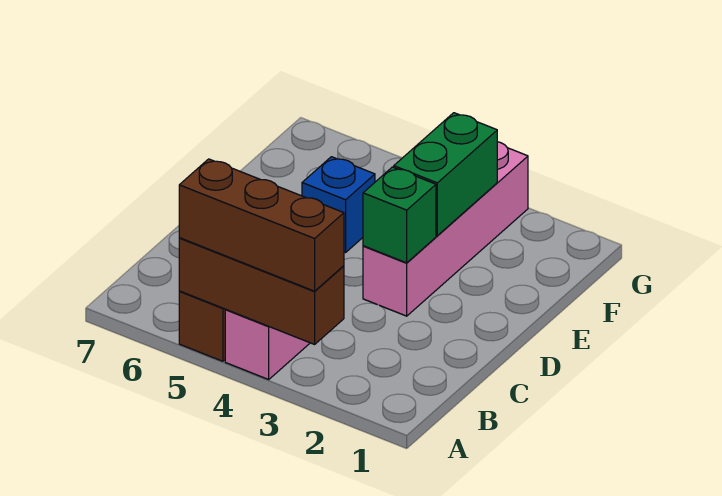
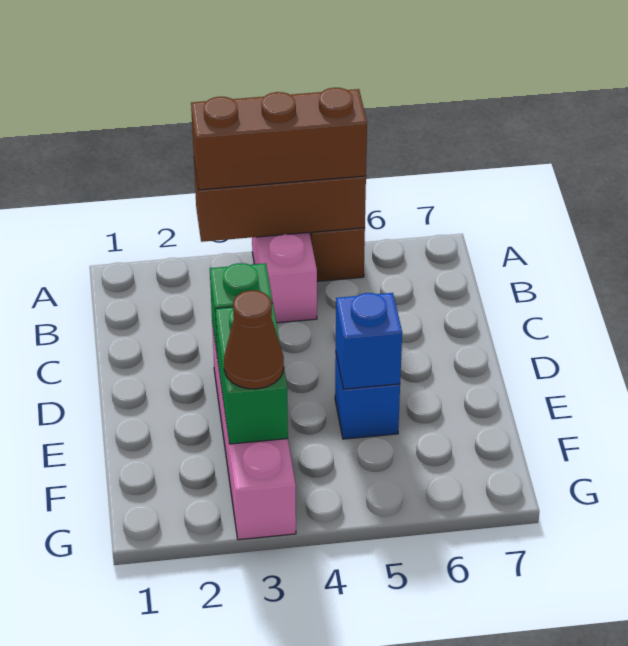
none -> blue brick E5 level 2
none -> brown cone F3 level 3

